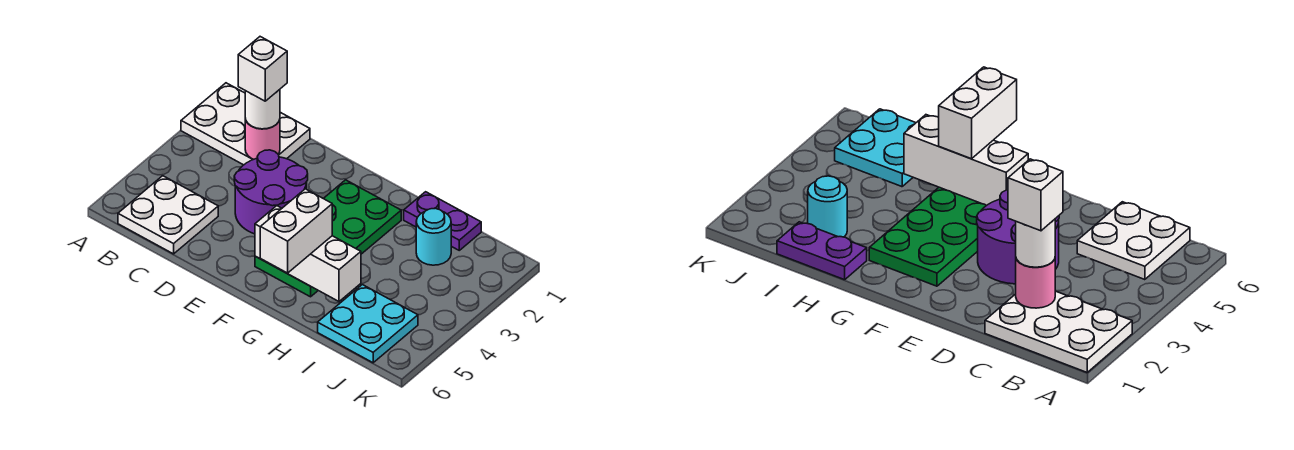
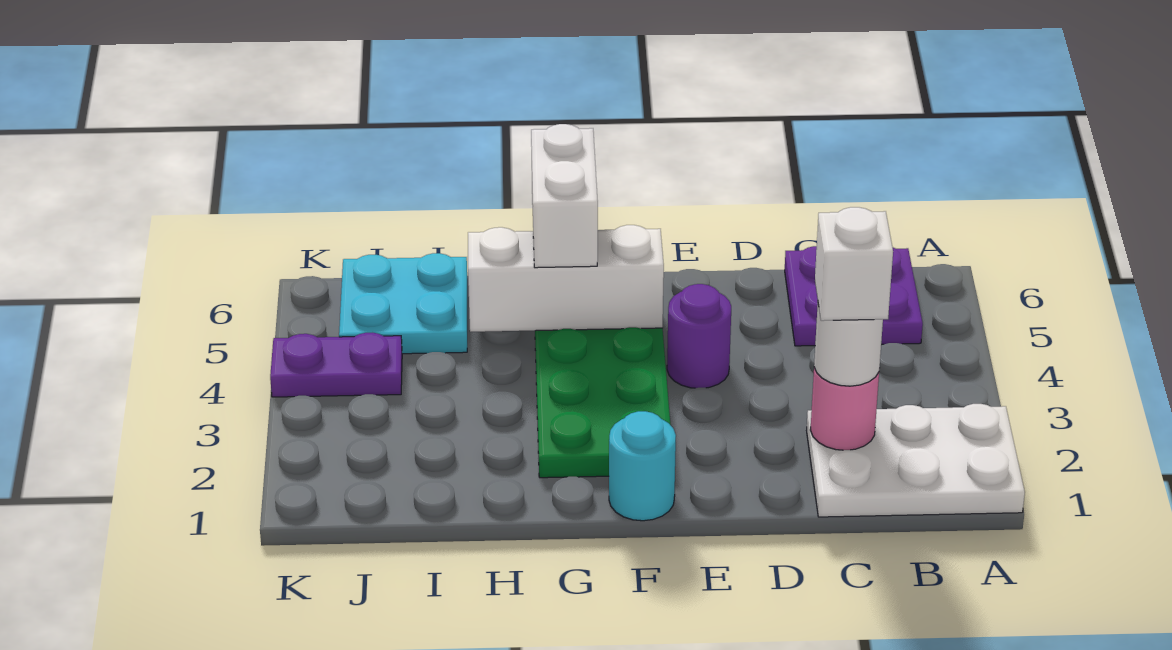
white plate B5:C6 level 1 -> purple plate B5:C6 level 1
purple round brick D3:E4 level 1 -> purple round brick E4 level 1
purple plate H1:I1 level 1 -> purple plate J4:K4 level 1
cyan round brick I2 level 1 -> cyan round brick F1 level 1

